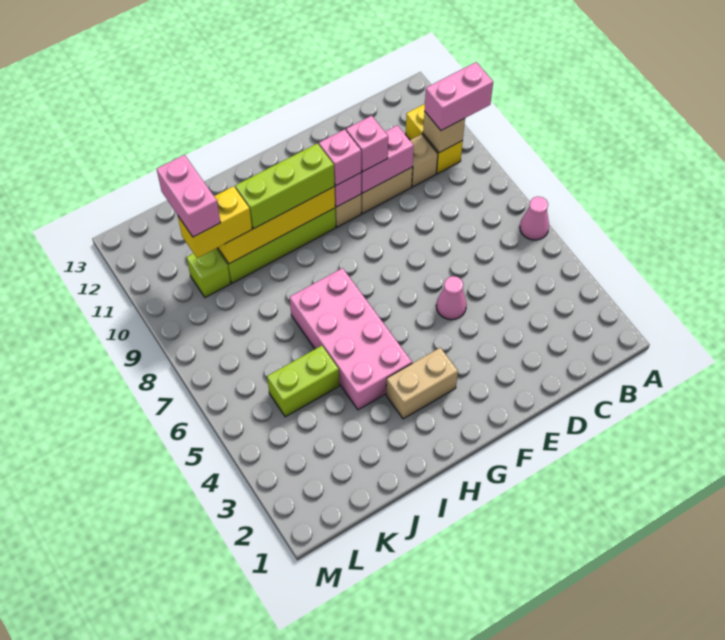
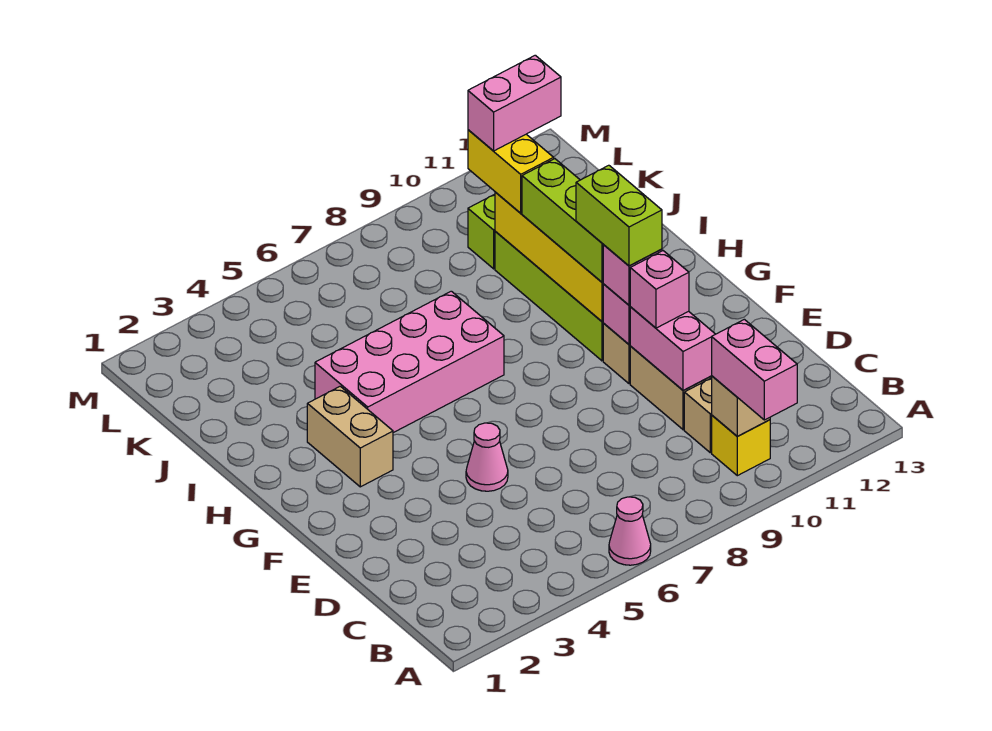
yellow brick B10:B11 level 1 -> yellow brick B10 level 1
lime brick J5:K5 level 1 -> lime brick F10:G10 level 4

